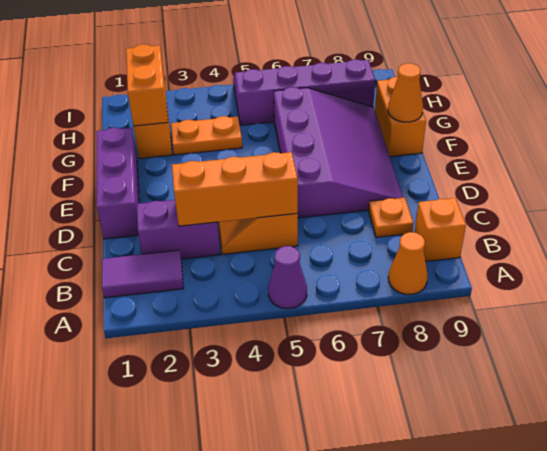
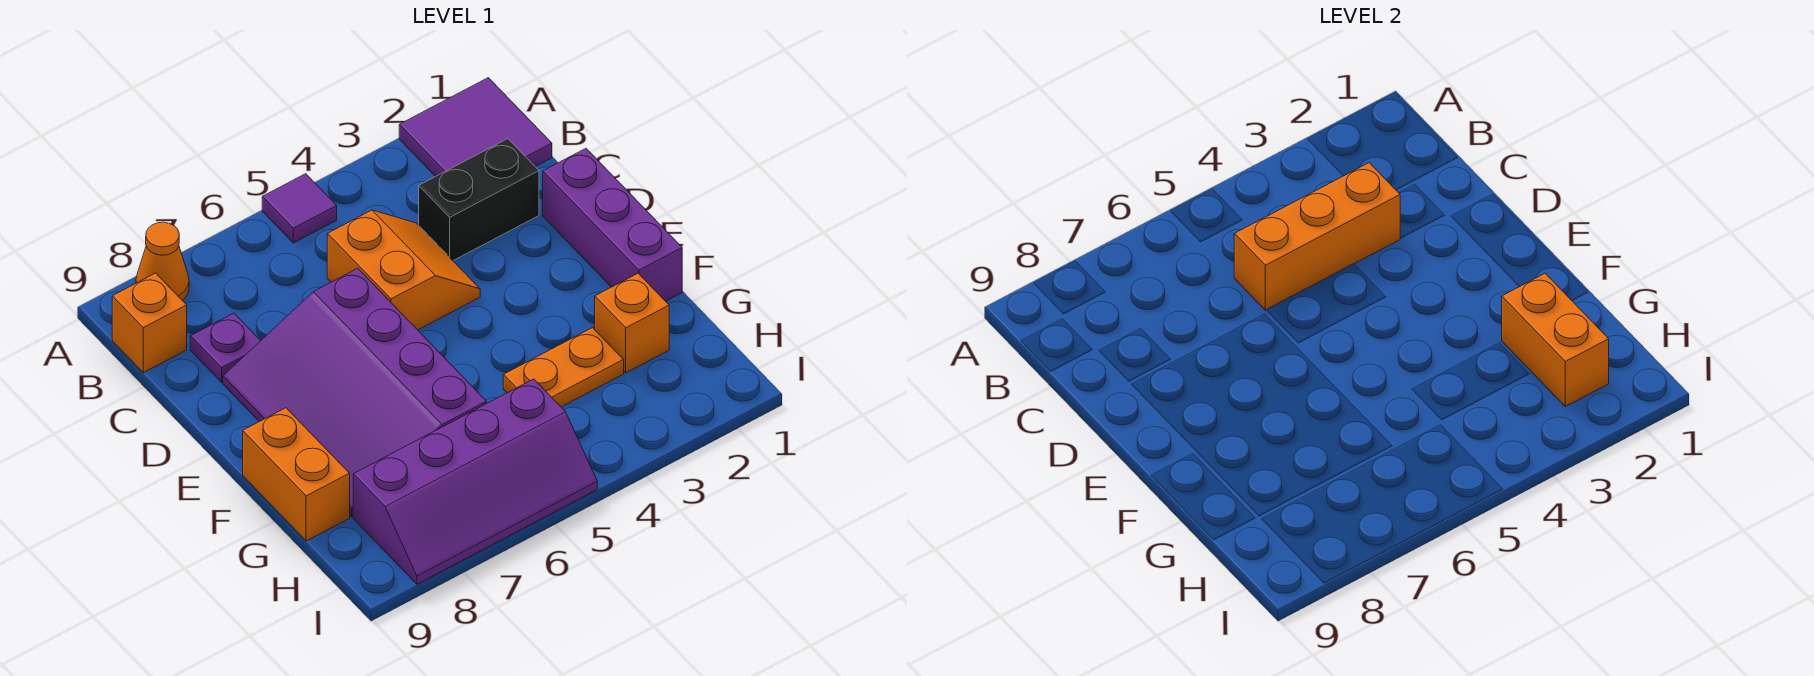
purple cone A5 level 1 -> purple tile A5 level 1
purple tile B1:B2 level 1 -> purple tile A1:B2 level 1
purple brick C2:C3 level 1 -> black brick C2:C3 level 1
orange plate C8 level 1 -> purple plate C8 level 1
orange cone F9 level 2 -> none

